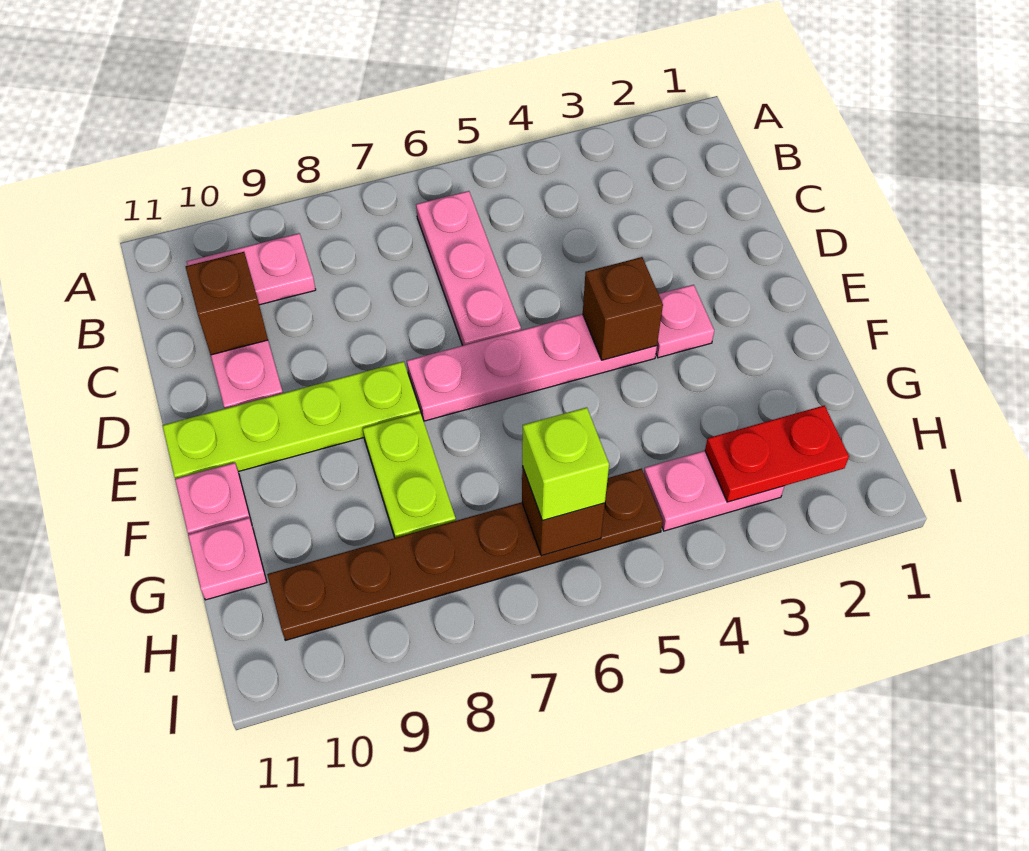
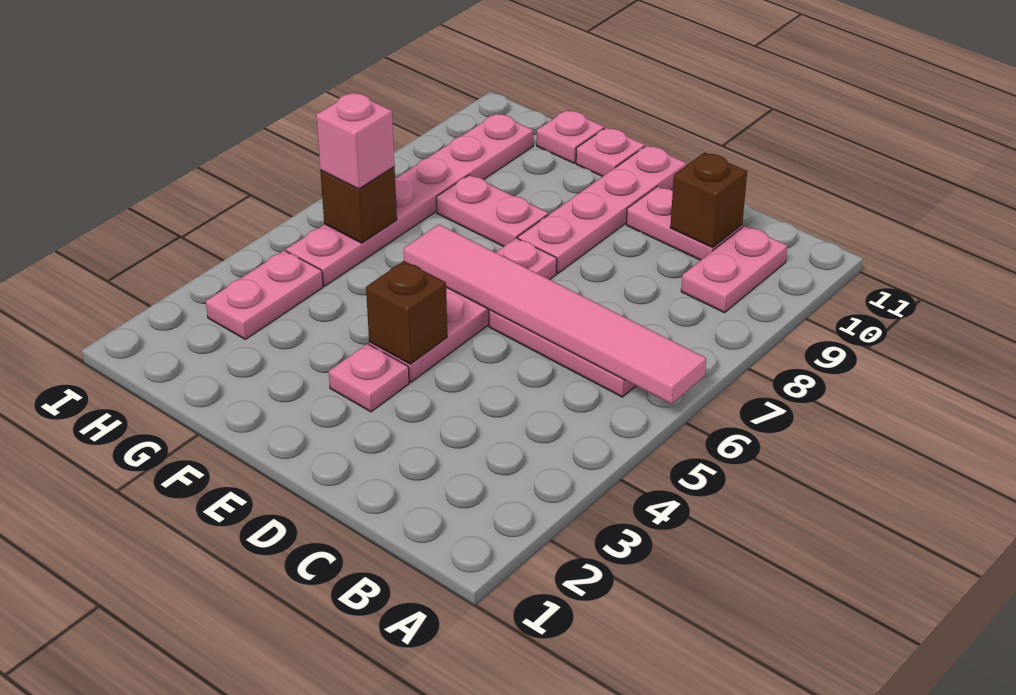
none -> pink tile A6:F6 level 2
lime plate E8:E11 level 1 -> pink plate E8:E11 level 1
lime plate F8:G8 level 1 -> pink plate F8:G8 level 1
red plate H2:H3 level 2 -> none
brown plate H5:H10 level 1 -> pink plate H5:H10 level 1
lime brick H6 level 3 -> pink brick H6 level 3

